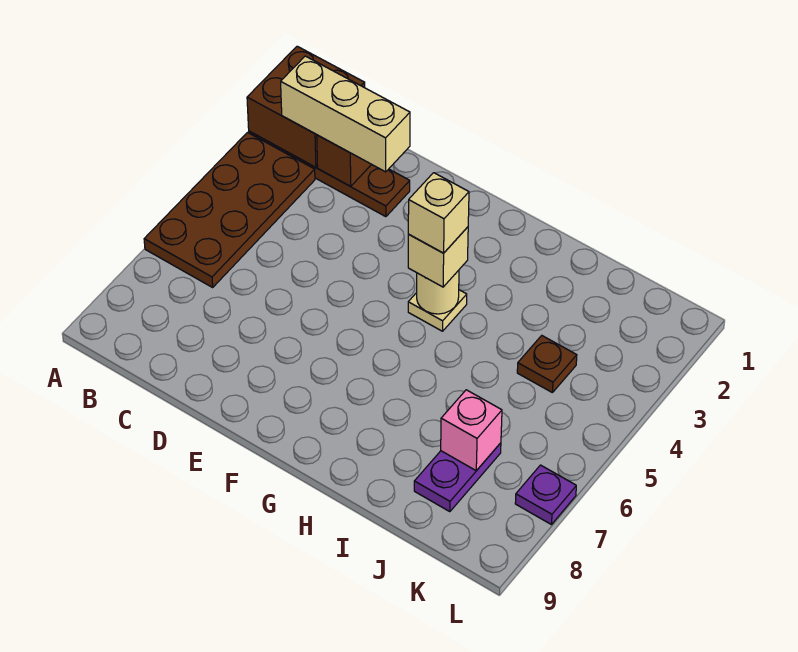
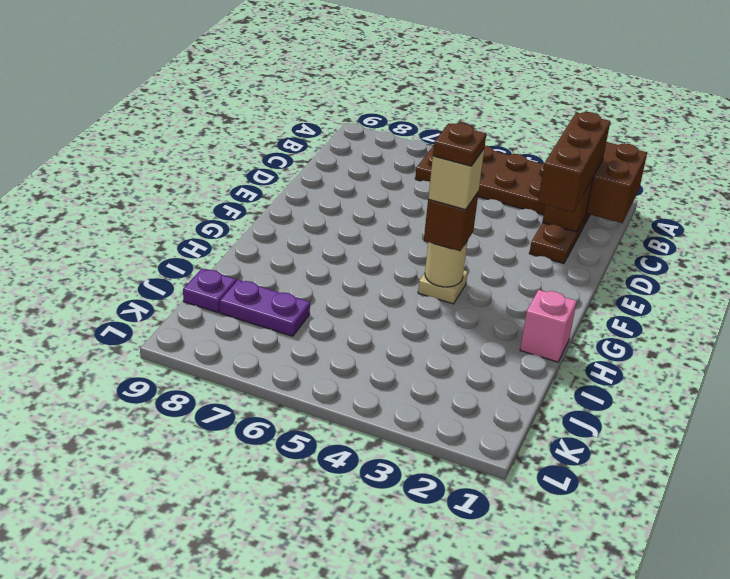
tan brick B2:D2 level 3 -> brown brick B2:D2 level 3
tan brick G4 level 3 -> brown brick G4 level 3
brown plate J4 level 1 -> brown plate G4 level 5
pink brick J7 level 2 -> pink brick H1 level 1
purple plate L7 level 1 -> purple plate J9 level 1

